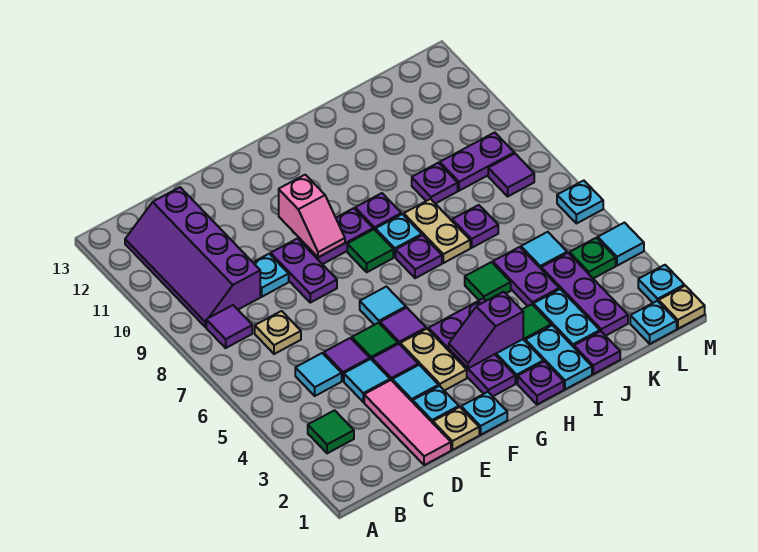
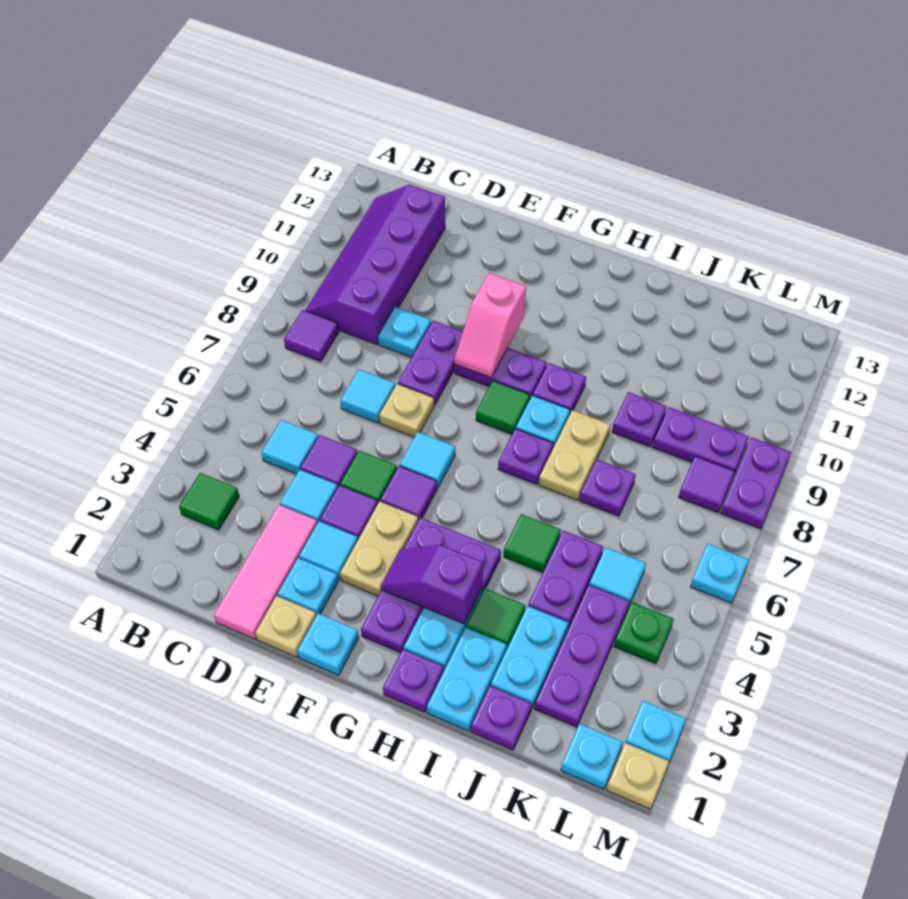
tan plate C7 level 1 -> tan plate E7 level 1
cyan tile M4 level 1 -> cyan tile D7 level 1
none -> purple plate M8:M9 level 1

